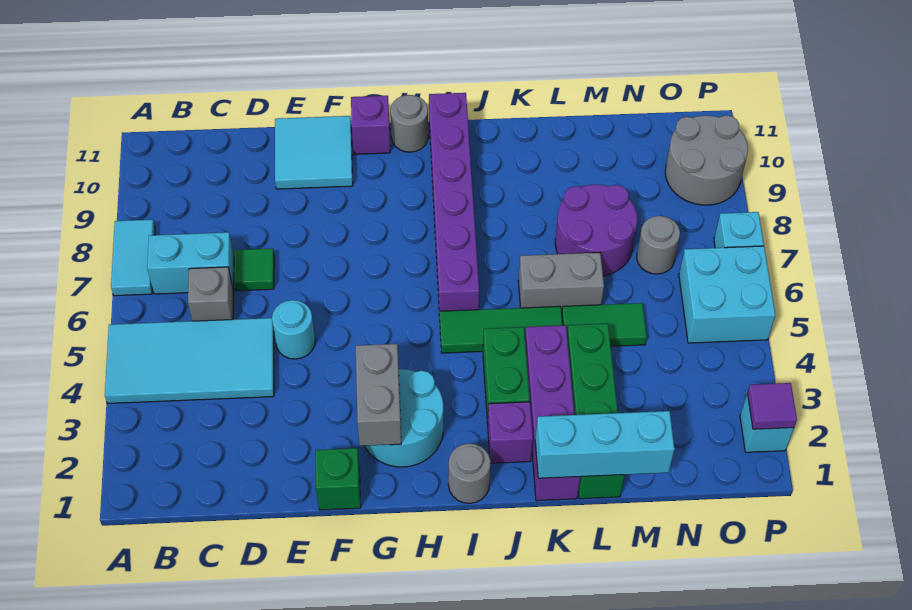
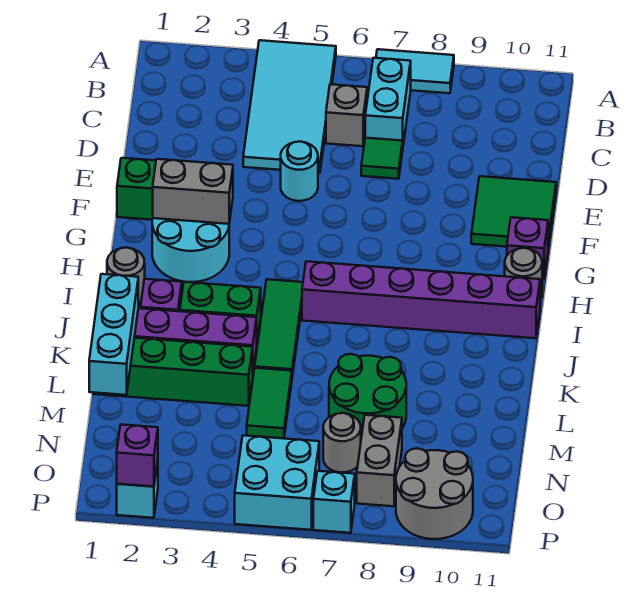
cyan tile E10:F11 level 1 -> green tile E10:F11 level 1
grey brick K6:L6 level 1 -> grey brick N8:O8 level 1
purple round brick L7:M8 level 1 -> green round brick L7:M8 level 1
purple tile P2 level 2 -> purple brick P2 level 2

